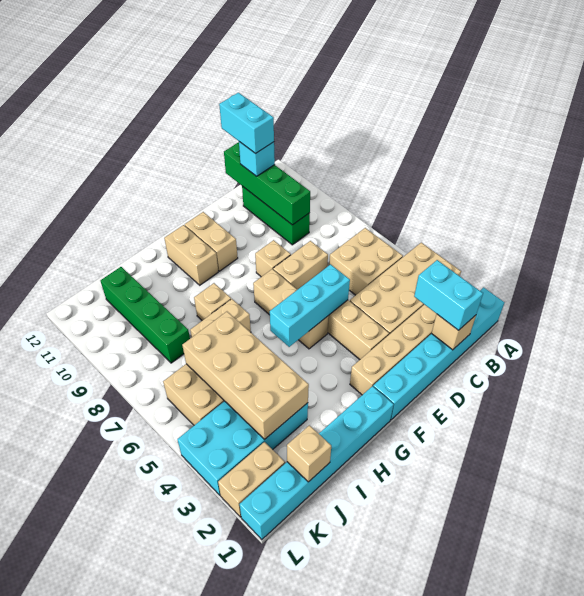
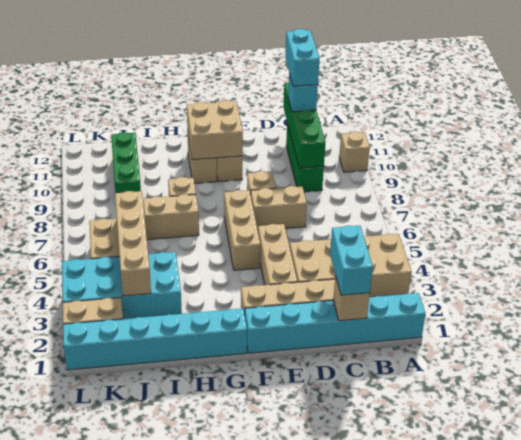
tan brick B5:C6 level 1 -> tan brick F10:G11 level 2
cyan brick E5:G5 level 2 -> none
tan brick I3:J6 level 2 -> tan brick J3:J6 level 2
tan brick J1 level 2 -> tan brick A10 level 1
green brick J8:J11 level 1 -> green brick J9:J11 level 1

